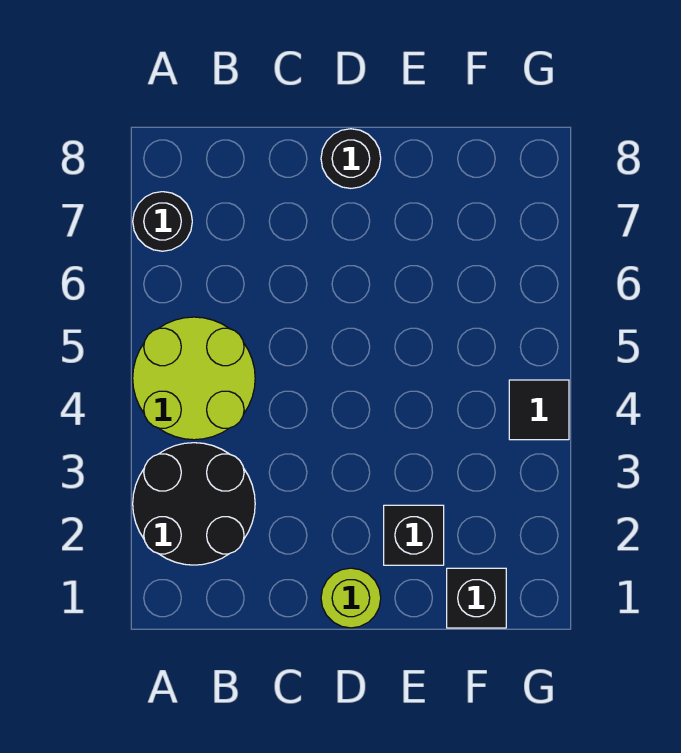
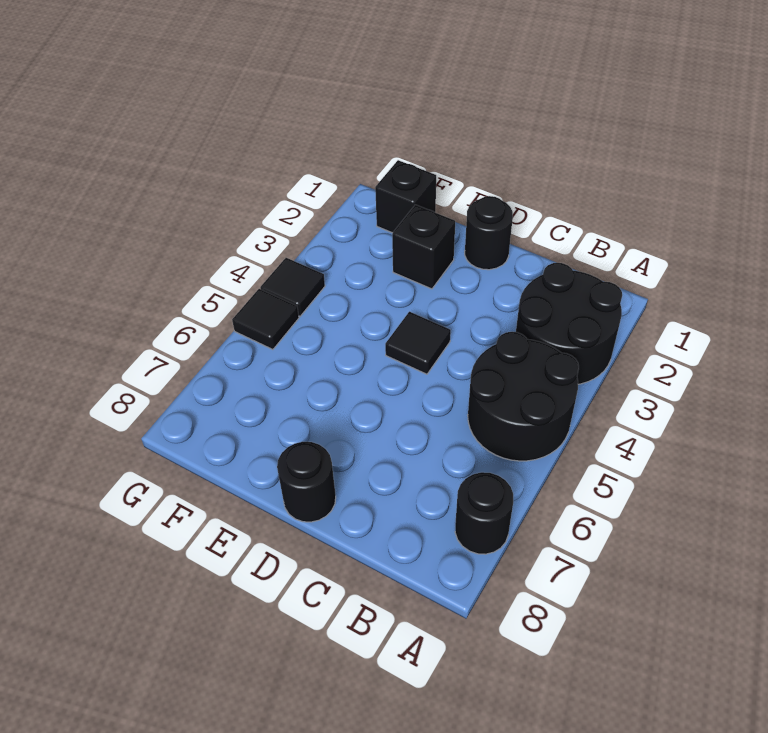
lime round brick A4:B5 level 1 -> black round brick A4:B5 level 1
lime round brick D1 level 1 -> black round brick D1 level 1
none -> black tile D4 level 1
none -> black tile G5 level 1

